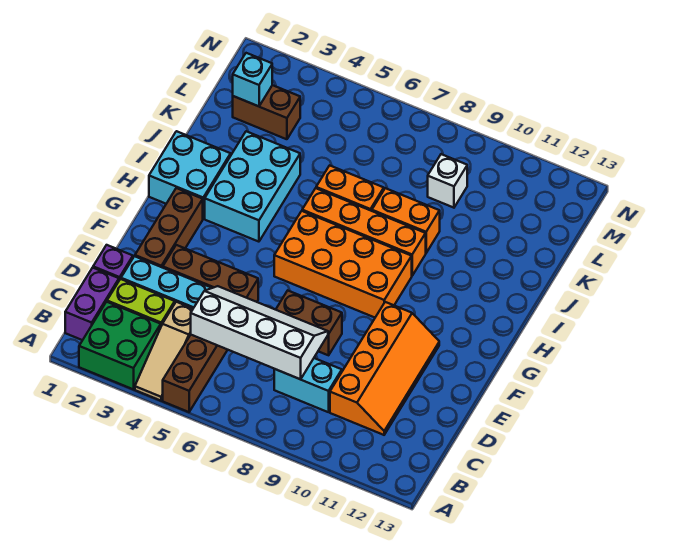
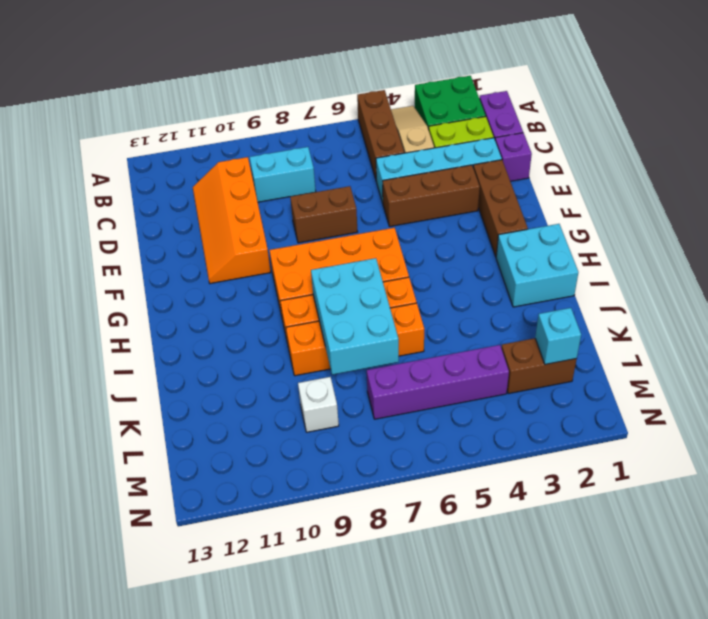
white slope C5:D8 level 2 top C -> none
cyan brick H3:J4 level 1 -> cyan brick I7:K8 level 2
none -> purple brick L4:L7 level 1

